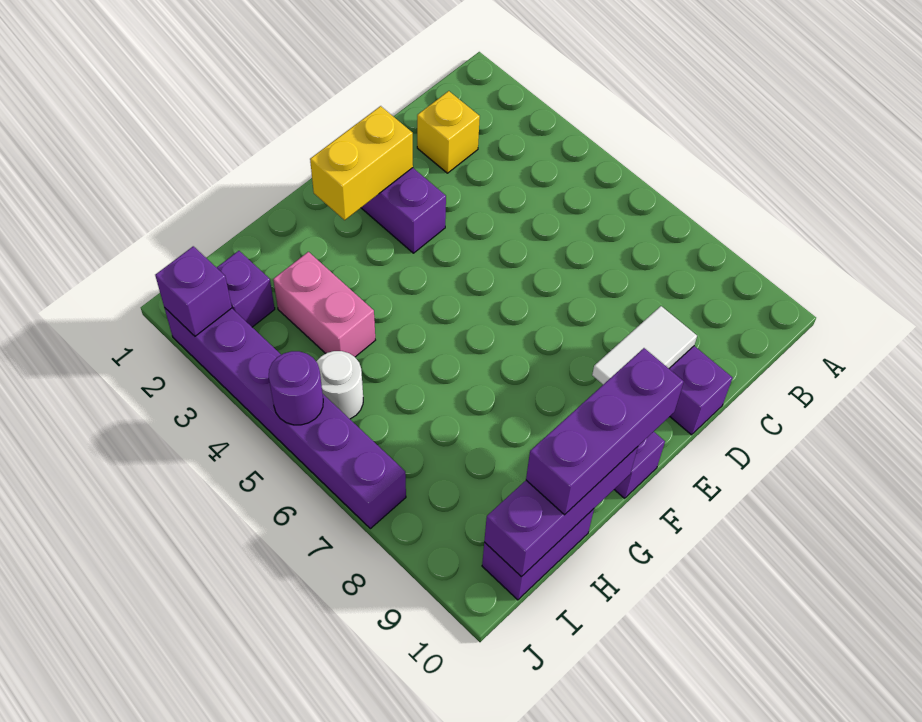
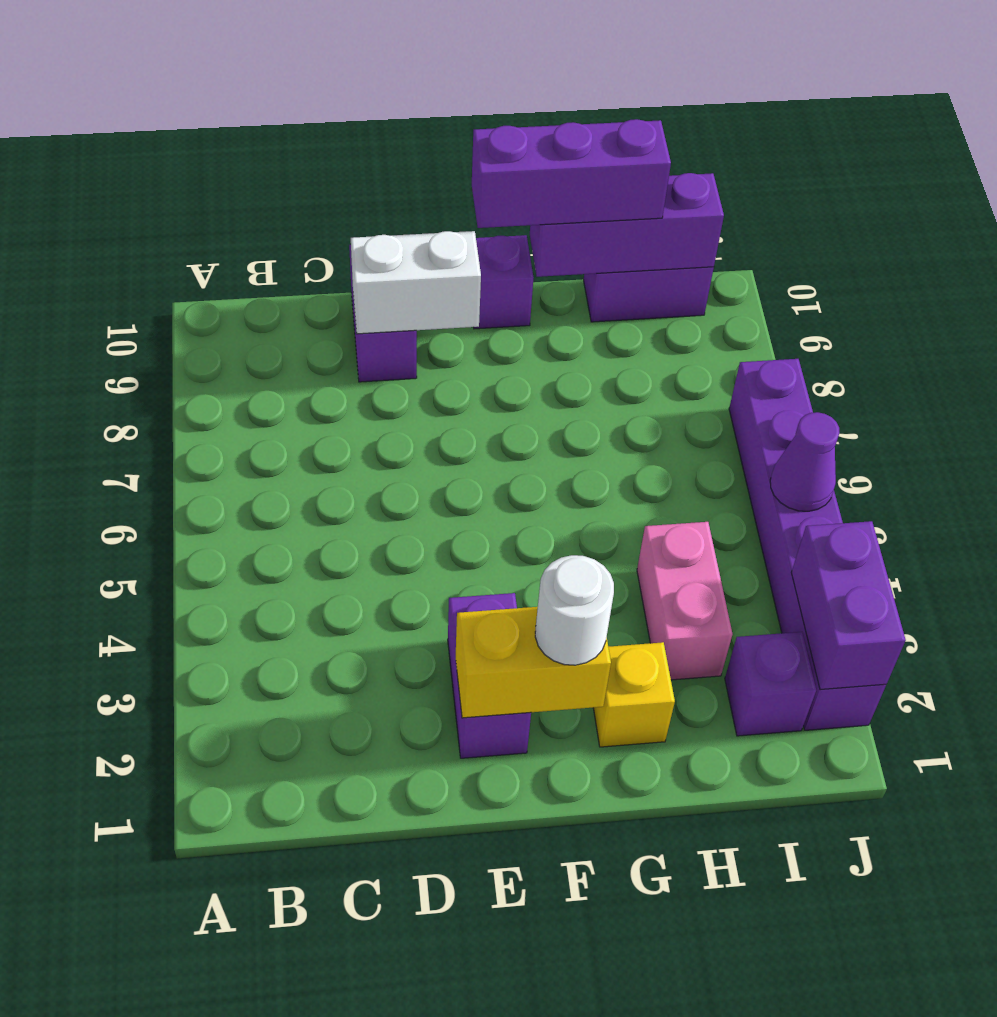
yellow brick C2 level 1 -> yellow brick G2 level 1
white tile D9:E9 level 2 -> white brick D9:E9 level 2
white round brick I5 level 1 -> white round brick F2 level 3
purple brick J2 level 2 -> purple brick J2:J3 level 2
purple round brick J5 level 2 -> purple cone J5 level 2

